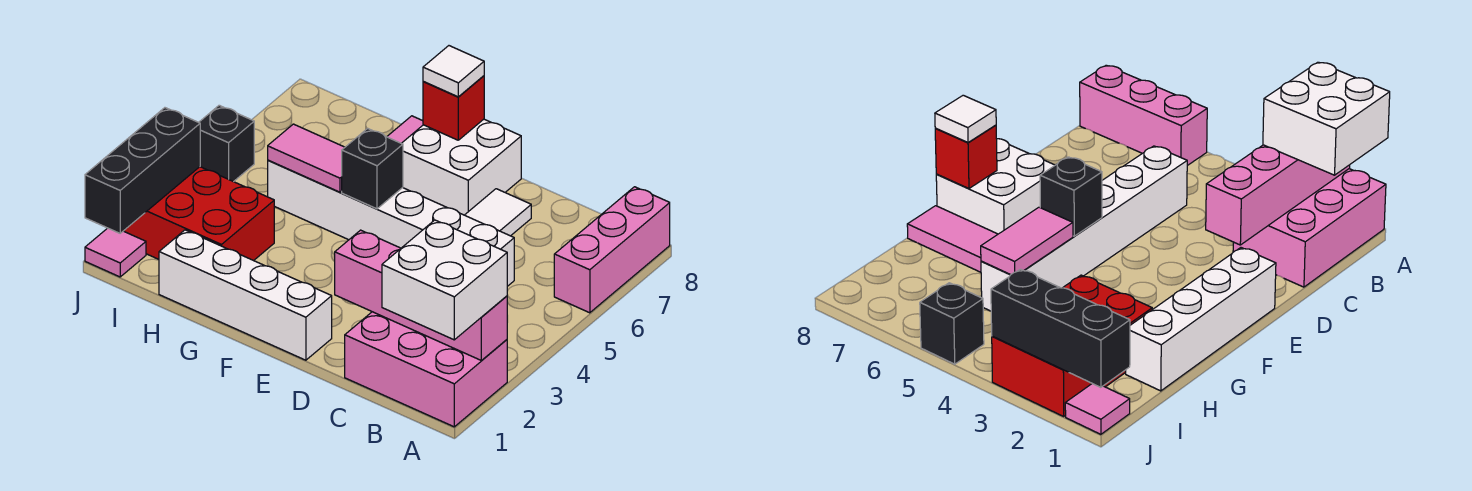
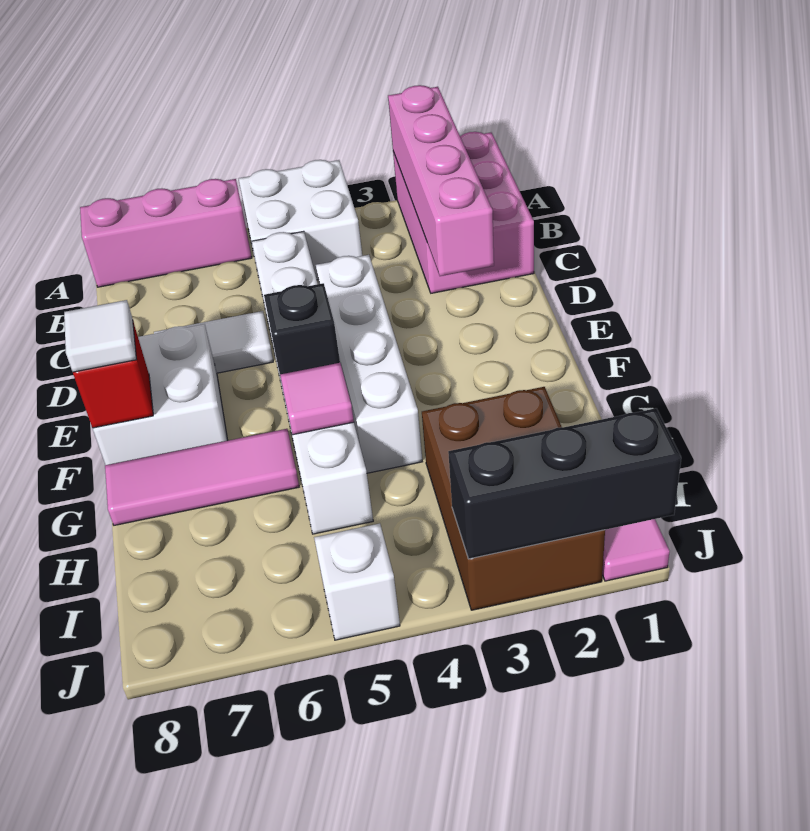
white brick A1:B2 level 3 -> white brick A4:B5 level 1
white brick E1:H1 level 1 -> white brick D4:G4 level 1
pink tile G5:H5 level 2 -> pink tile G5 level 2
red brick H2:J3 level 1 -> brown brick H2:J3 level 1
black brick J5 level 1 -> white brick J5 level 1

